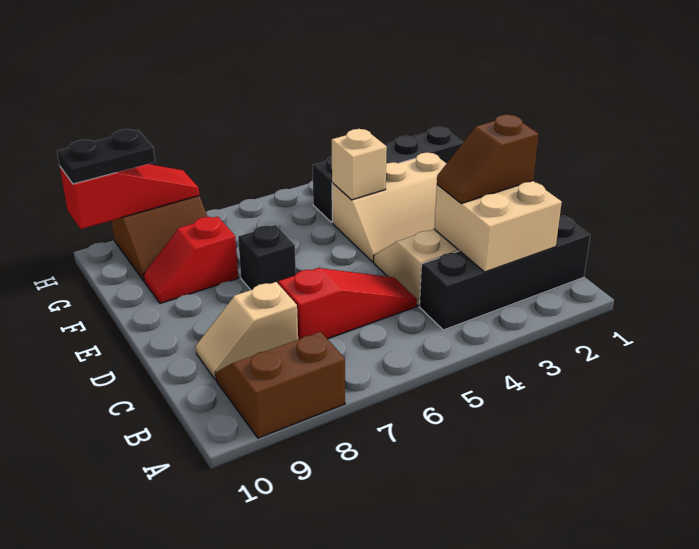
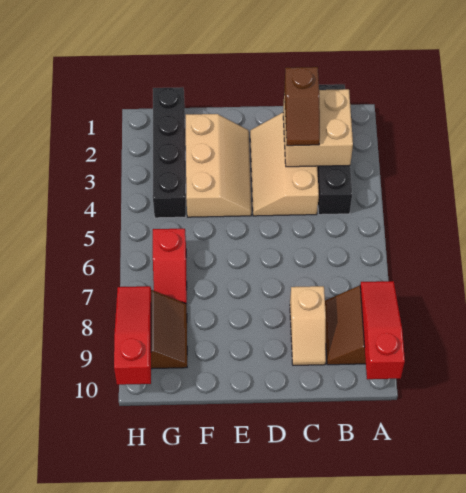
red slope C5:C7 level 1 top 7 -> red slope A8:A10 level 2 top 10
black brick E7 level 1 -> none
tan brick F4 level 2 -> none
red slope F8:F9 level 1 top 8 -> red slope G6:G7 level 1 top 6
black plate H9:H10 level 3 -> none

